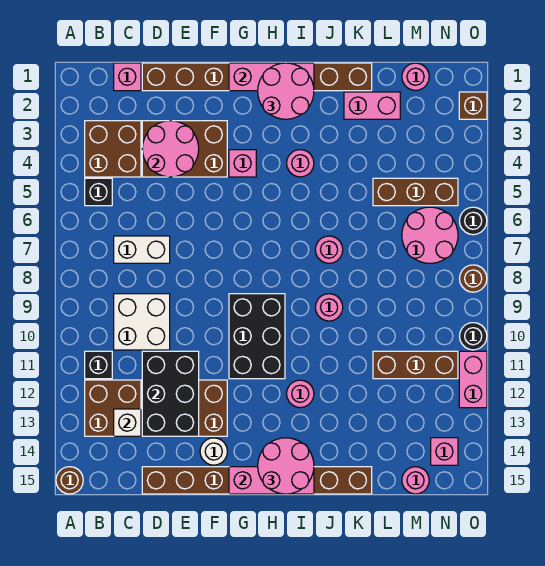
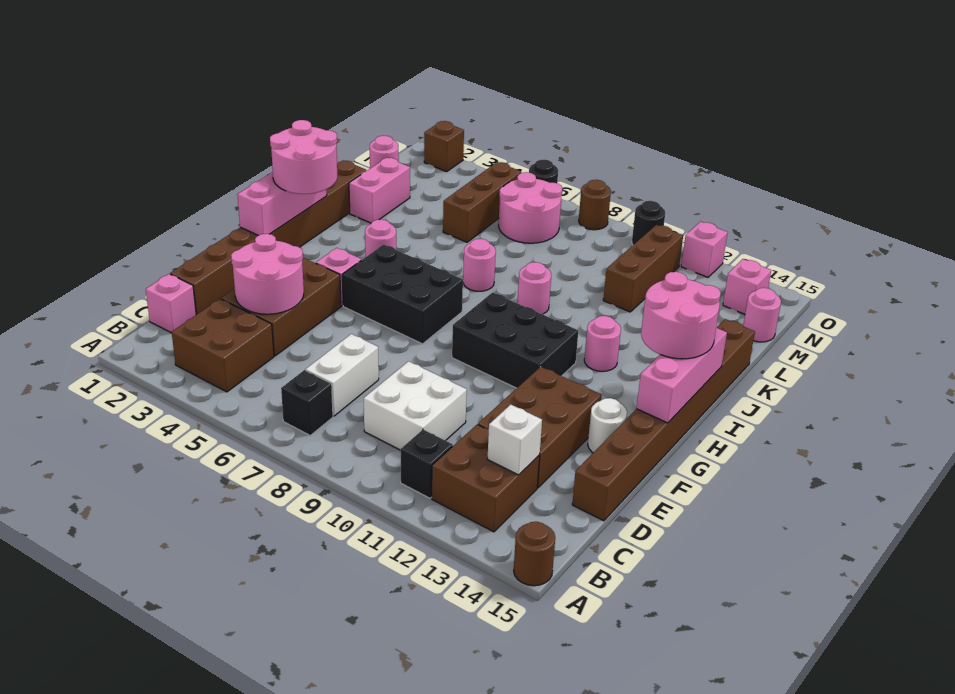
black brick B5 level 1 -> black brick B7 level 1
black brick D11:E13 level 2 -> black brick G5:H7 level 1
pink brick O11:O12 level 1 -> pink brick O12 level 1

